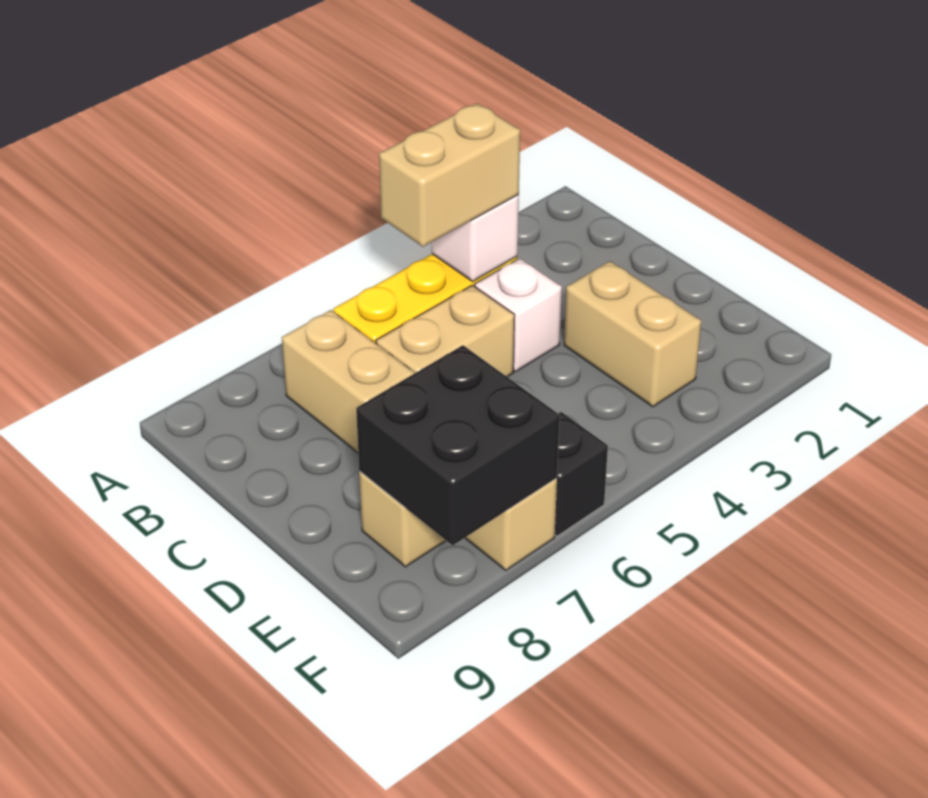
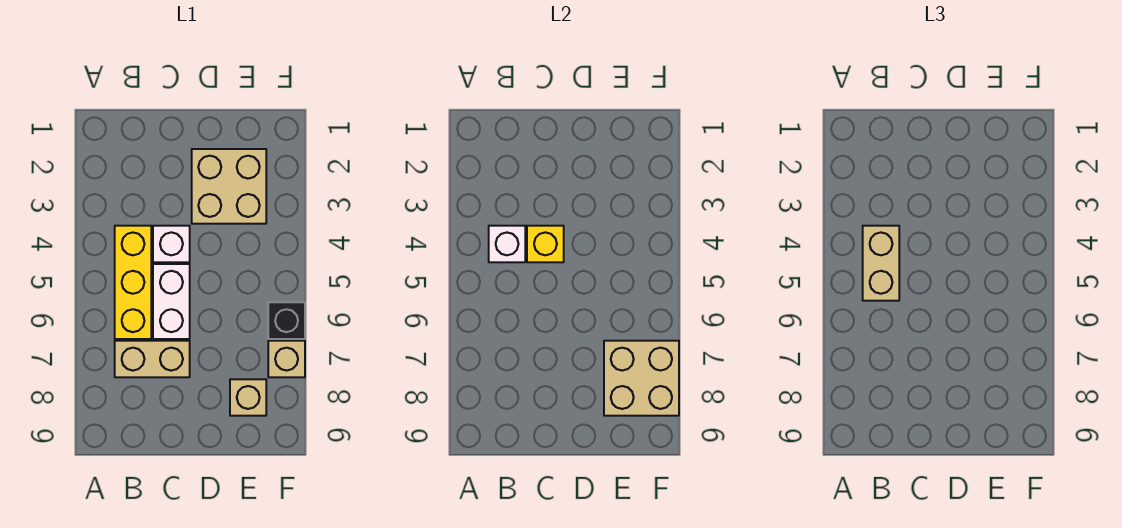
none -> yellow brick C4 level 2
tan brick C5:C6 level 1 -> white brick C5:C6 level 1
tan brick D3:E3 level 1 -> tan brick D2:E3 level 1
black brick E7:F8 level 2 -> tan brick E7:F8 level 2

